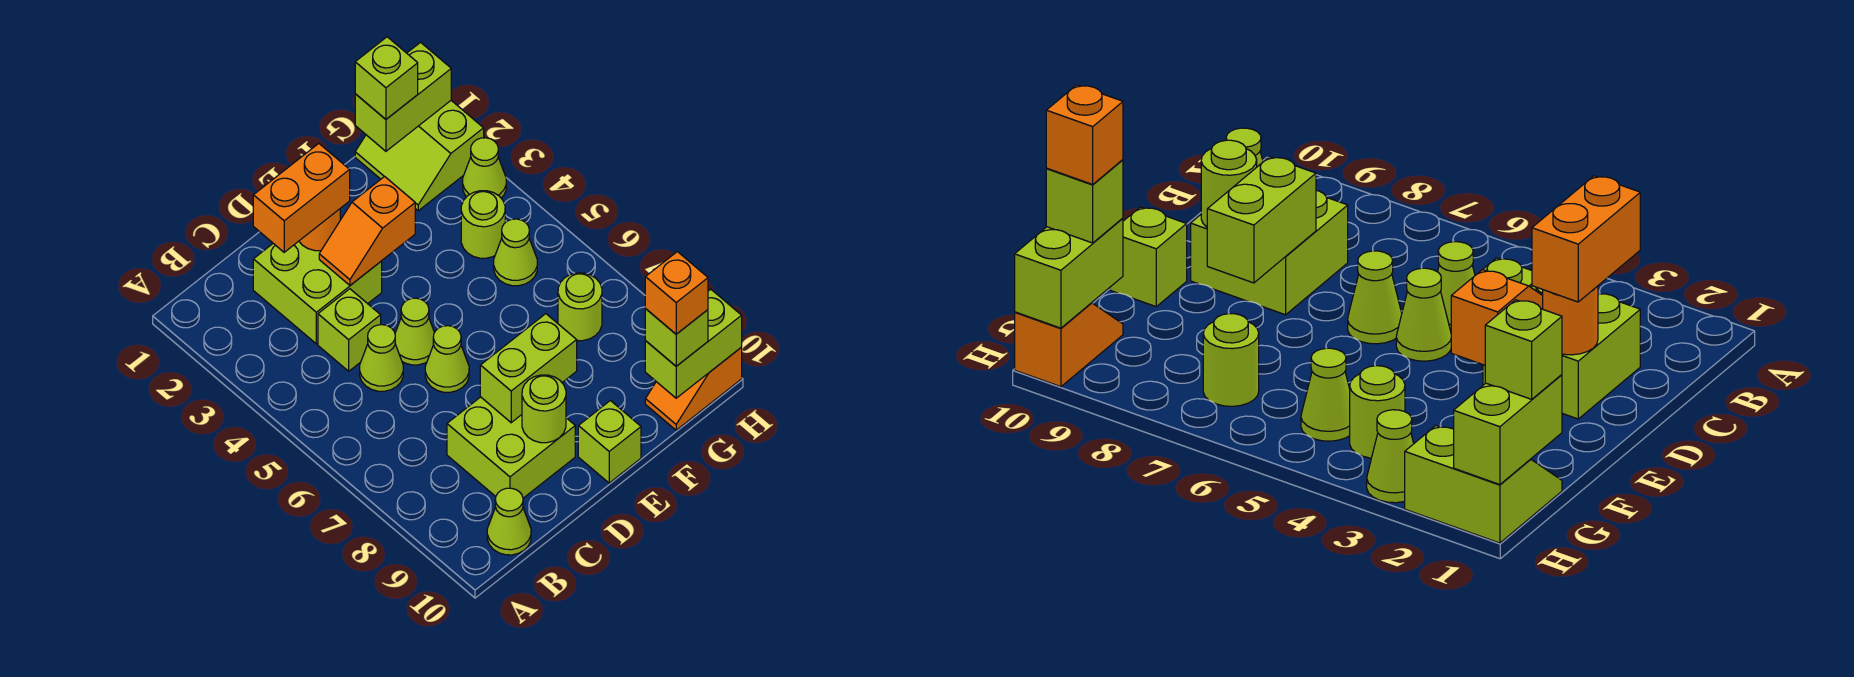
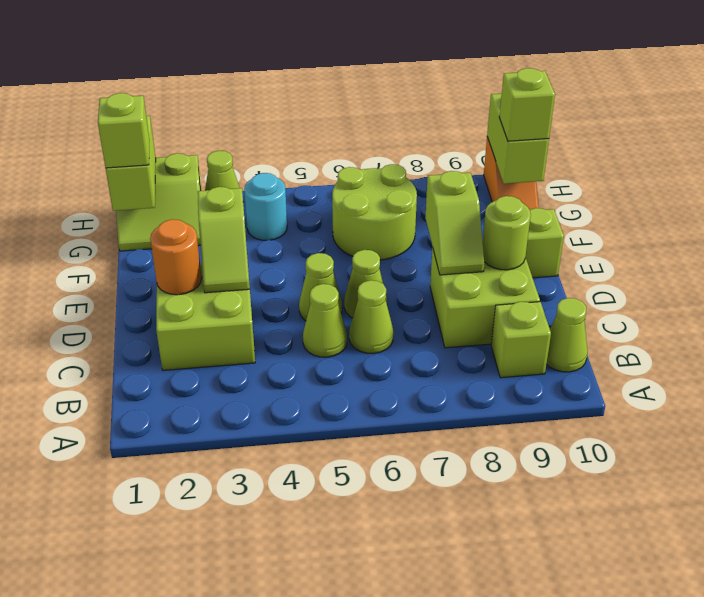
orange brick C2:D2 level 3 -> none
lime brick C4 level 1 -> lime brick B9 level 1
orange slope D3:E3 level 2 top E -> lime slope D3:E3 level 2 top E
lime brick D8:E8 level 2 -> lime slope D8:E8 level 2 top E
lime round brick G4 level 1 -> cyan round brick G4 level 1
lime cone G5 level 1 -> lime cone C6 level 1
lime round brick G7 level 1 -> lime round brick F6:G7 level 1
orange brick G10 level 4 -> none

